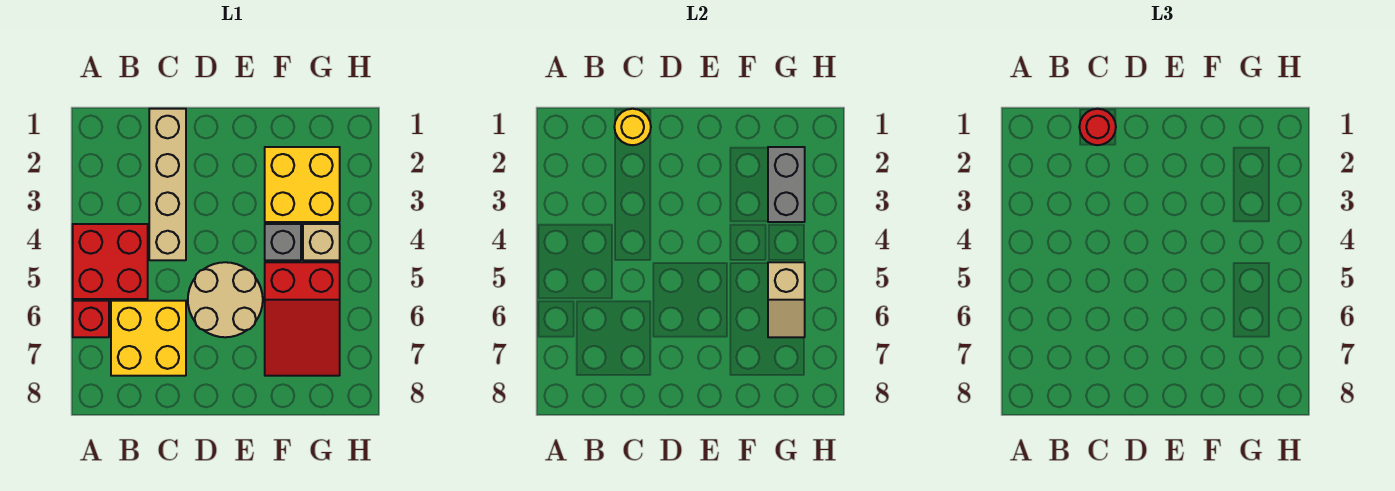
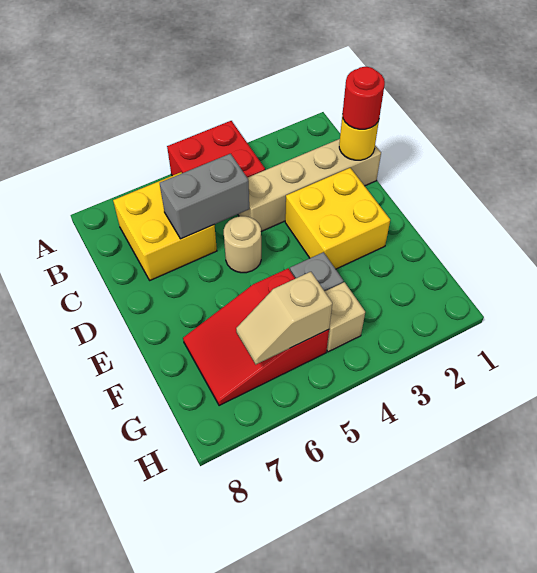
red brick A6 level 1 -> none
tan round brick D5:E6 level 1 -> tan round brick D5 level 1
yellow brick F2:G3 level 1 -> yellow brick D2:E3 level 1
grey brick G2:G3 level 2 -> grey brick C5:C6 level 2

